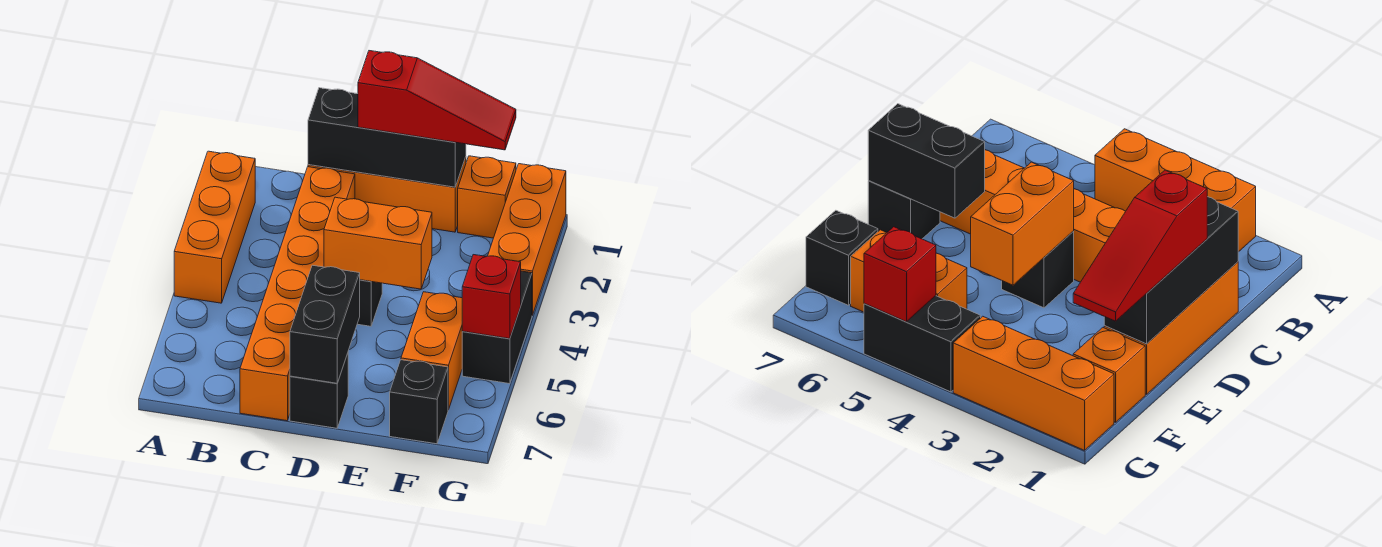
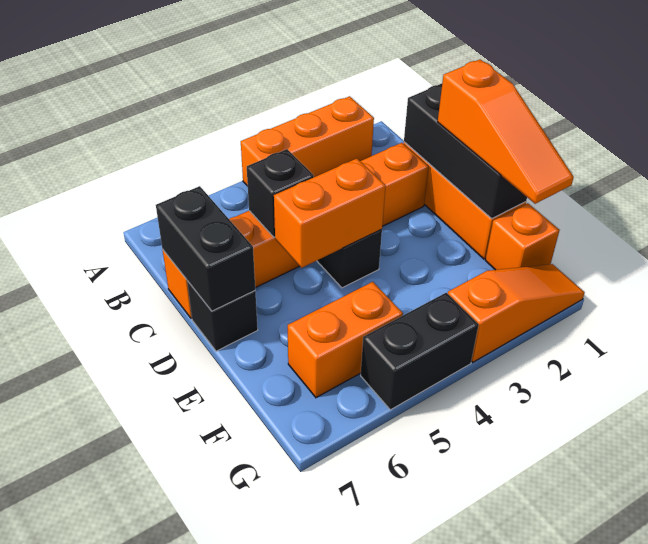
red slope D1:F1 level 3 top D -> orange slope D1:F1 level 3 top D
orange brick D4:E4 level 2 -> orange brick D4:D5 level 2
black brick D6:D7 level 2 -> black brick C7:D7 level 2
black brick F7 level 1 -> black brick C5 level 2
orange brick G1:G3 level 1 -> orange slope G1:G3 level 1 top 3
red brick G5 level 2 -> none

